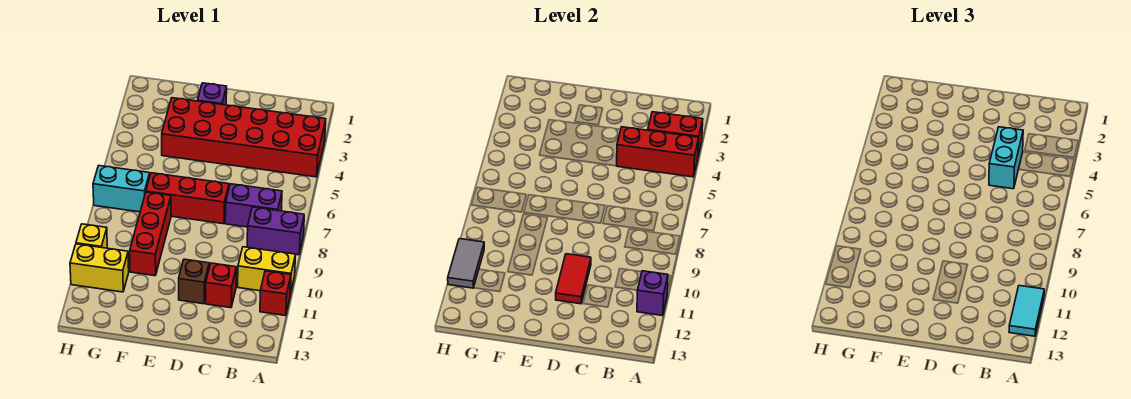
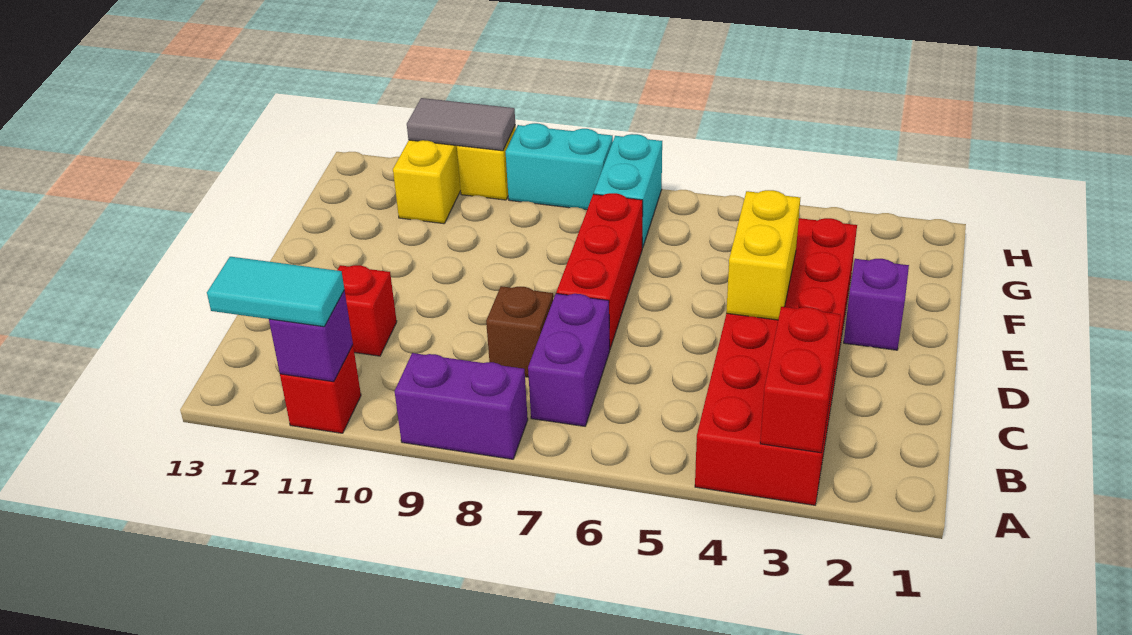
red brick A4:C4 level 2 -> none
purple brick A8:B8 level 1 -> purple brick A8:A9 level 1
yellow brick A10:B10 level 1 -> yellow brick D4:E4 level 2
cyan brick C4:C5 level 3 -> cyan brick H8:H9 level 1
red tile D10:D11 level 2 -> none
brown brick D11 level 1 -> brown brick C8 level 1
red brick F8:F10 level 1 -> none

